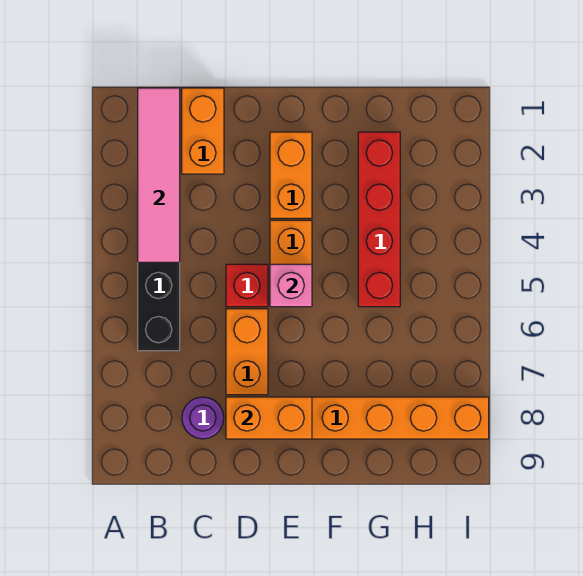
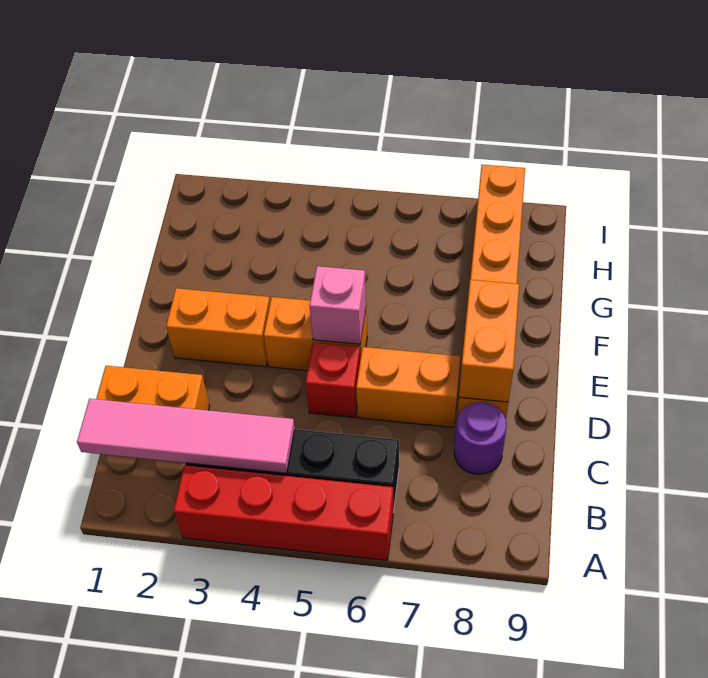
red brick G2:G5 level 1 -> red brick A3:A6 level 1

